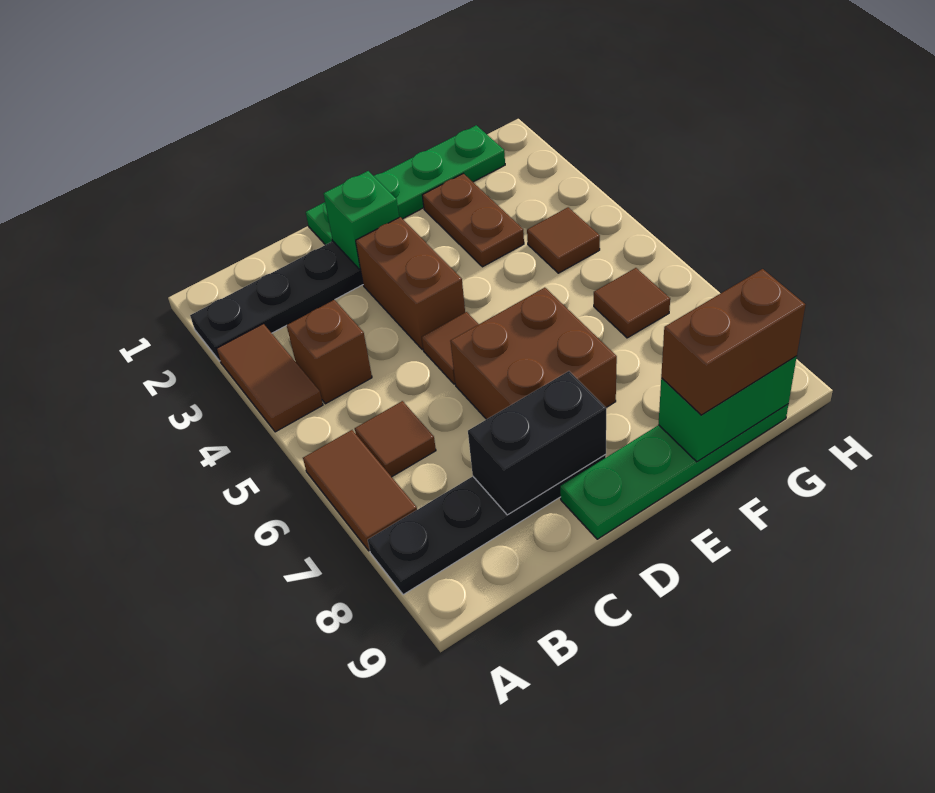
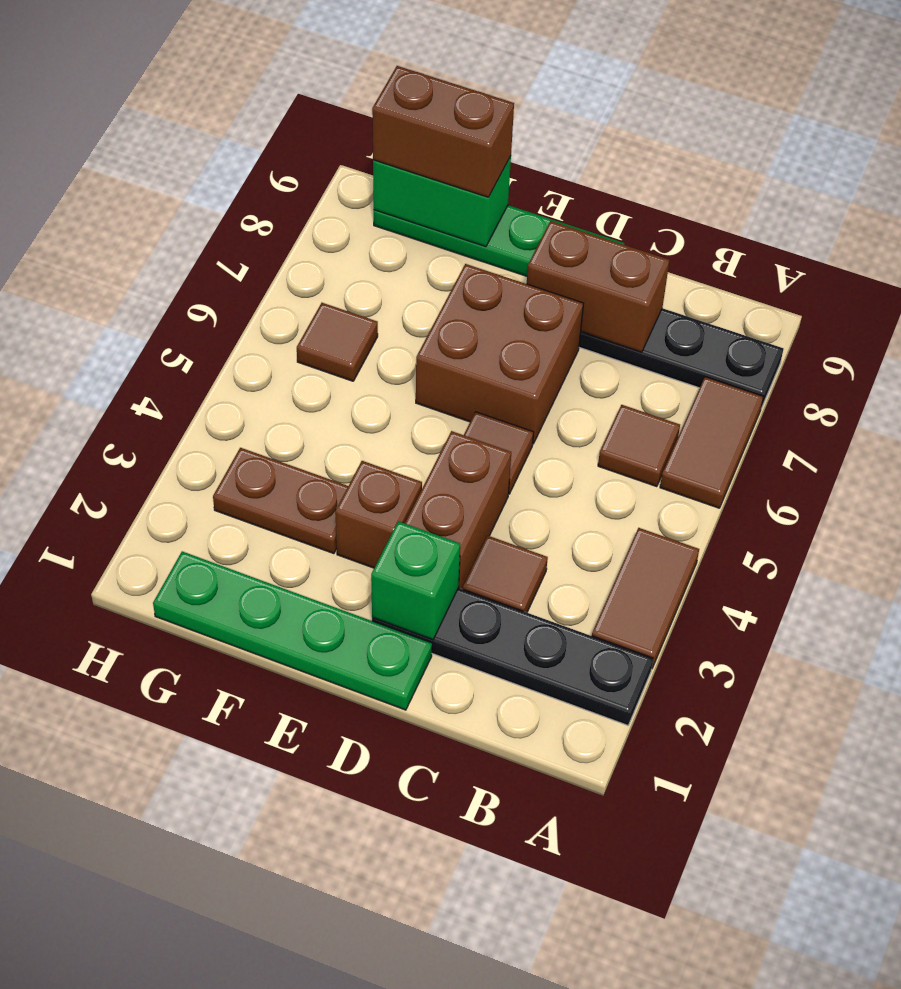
brown brick B4 level 1 -> brown brick E3 level 1
black brick C8:D8 level 2 -> brown brick C8:D8 level 2
brown plate F2:F3 level 1 -> brown plate F3:G3 level 1
brown tile G4 level 1 -> brown tile C3 level 1

